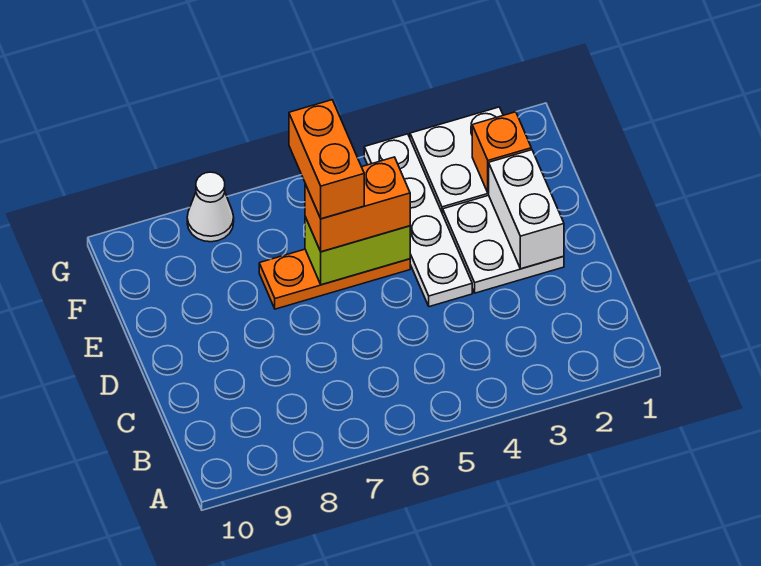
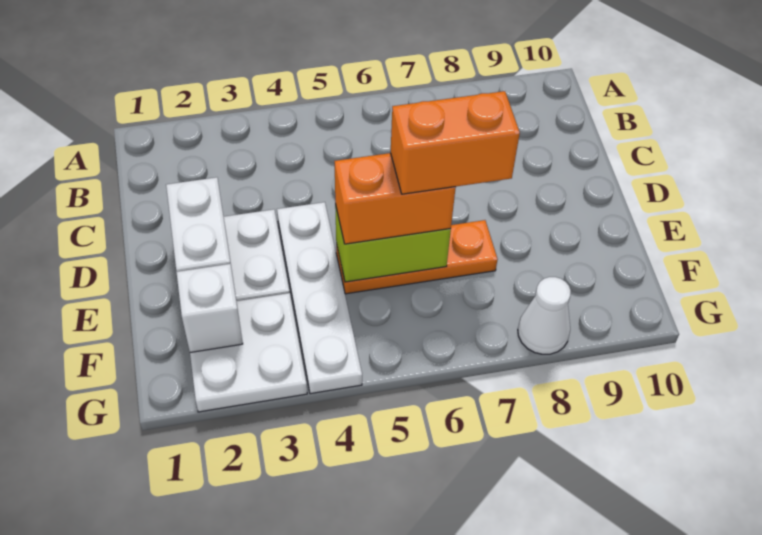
orange brick E6:F6 level 4 -> orange brick E6:E7 level 4
orange brick F2 level 2 -> white brick F2 level 2

